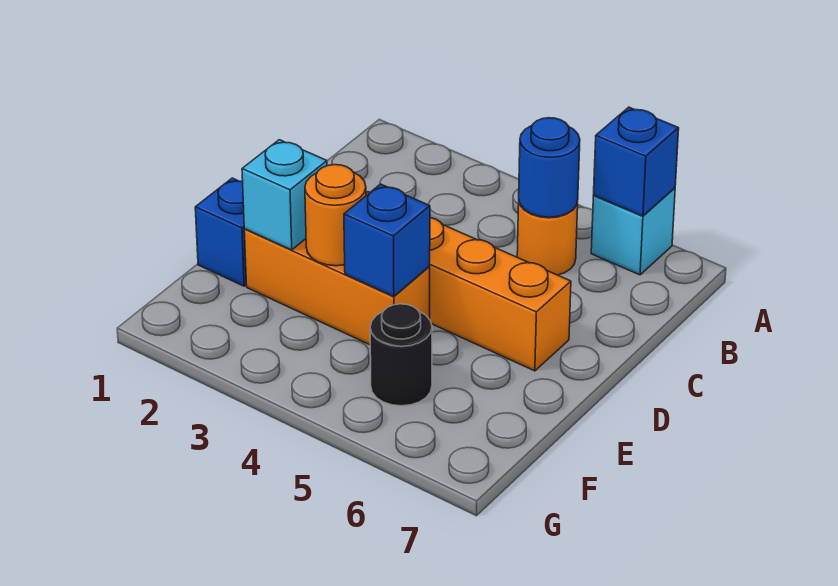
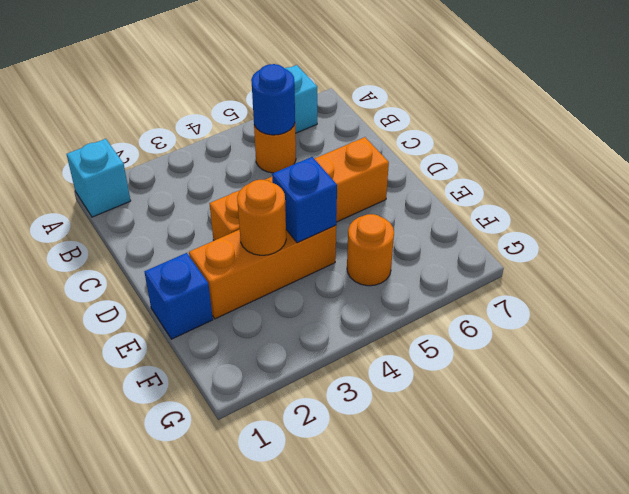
blue brick A6 level 2 -> none
cyan brick E2 level 2 -> cyan brick A1 level 1
black round brick F5 level 1 -> orange round brick F5 level 1

